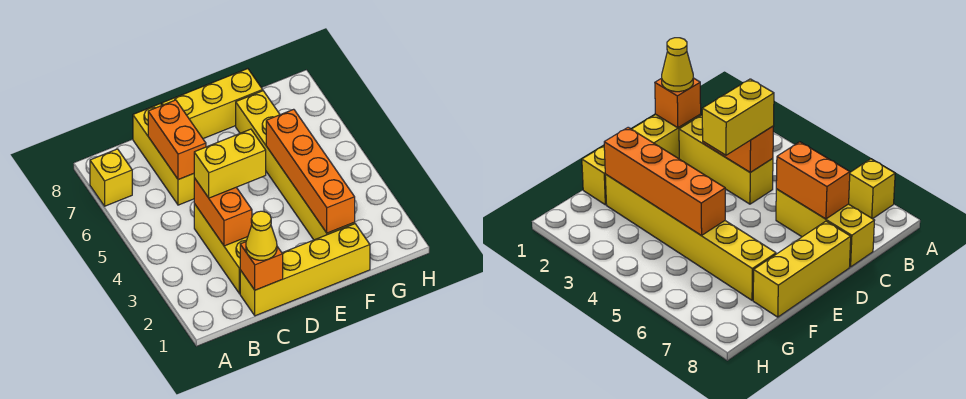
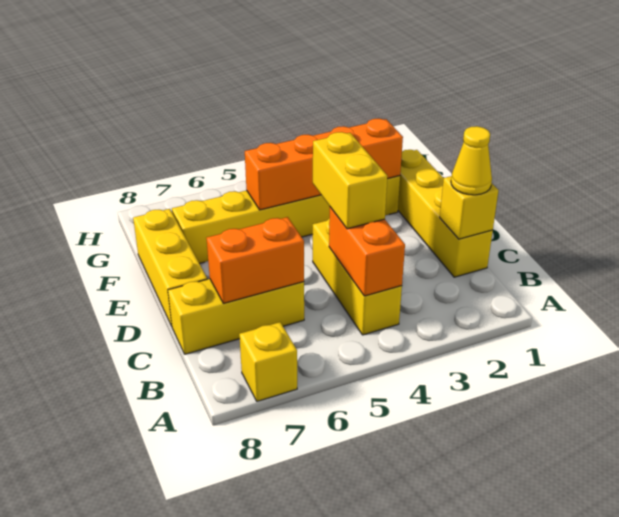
orange brick C1 level 2 -> yellow brick C1 level 2
yellow brick C2:C4 level 1 -> yellow brick B4:D4 level 1
orange brick C3:C4 level 2 -> orange brick B4:C4 level 2

